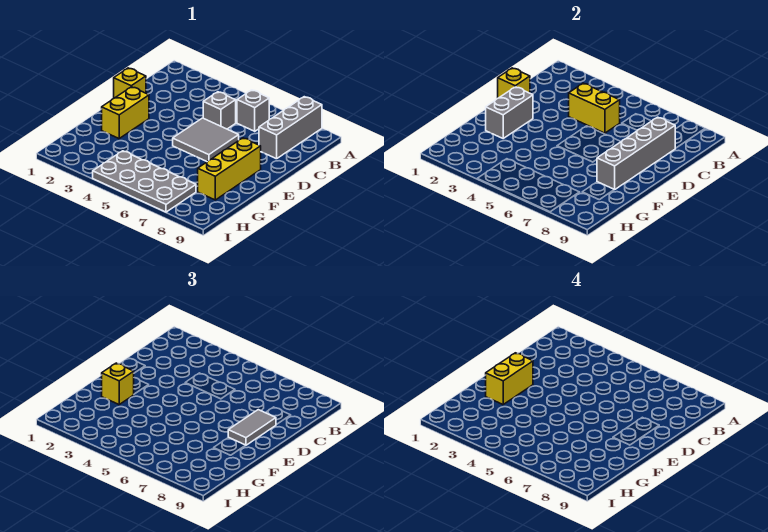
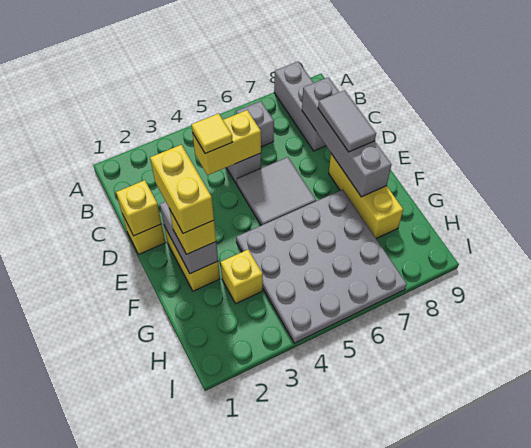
none -> yellow tile C4 level 3
none -> yellow brick G3 level 1
grey plate H4:I7 level 1 -> grey plate F4:I7 level 1

